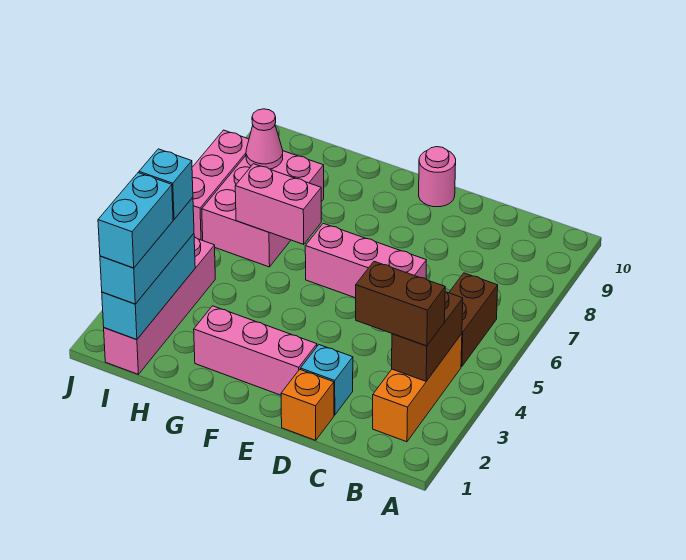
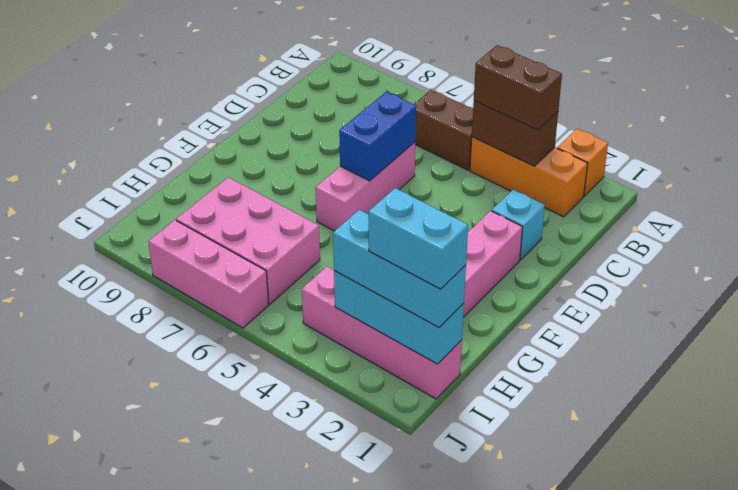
brown brick B3:C3 level 3 -> brown brick B3:B4 level 3
orange brick D1 level 1 -> orange brick A2 level 1
none -> blue brick D6:E6 level 2
pink round brick E10 level 1 -> none
pink brick G6:H6 level 2 -> none
cyan brick I3 level 4 -> none
pink cone I8 level 2 -> none

